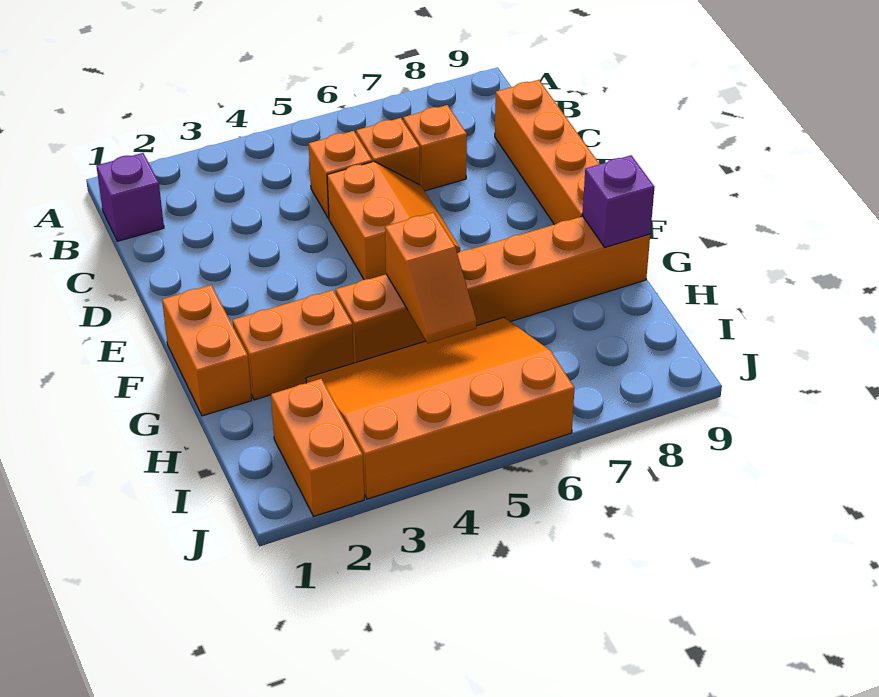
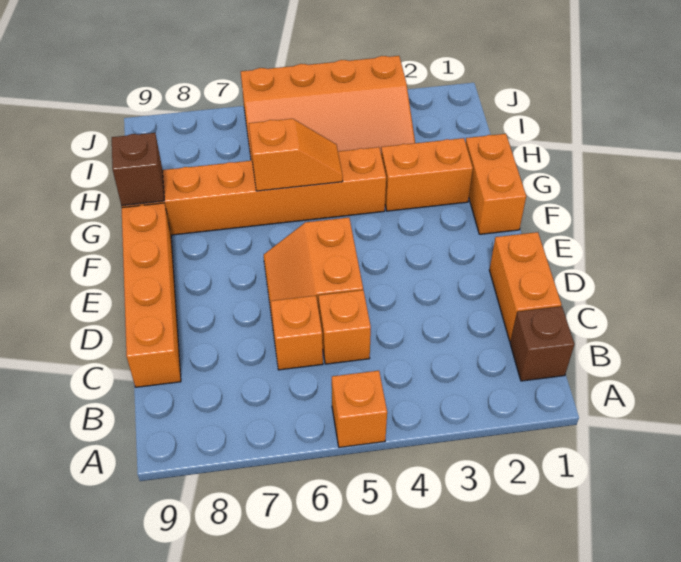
purple brick B1 level 1 -> brown brick B1 level 1
orange brick C7 level 1 -> orange brick A5 level 1
orange slope G5:H5 level 2 top G -> orange slope G5:G6 level 2 top 6
purple brick G9 level 2 -> brown brick G9 level 2
orange brick I2:J2 level 1 -> orange brick C1:D1 level 1

